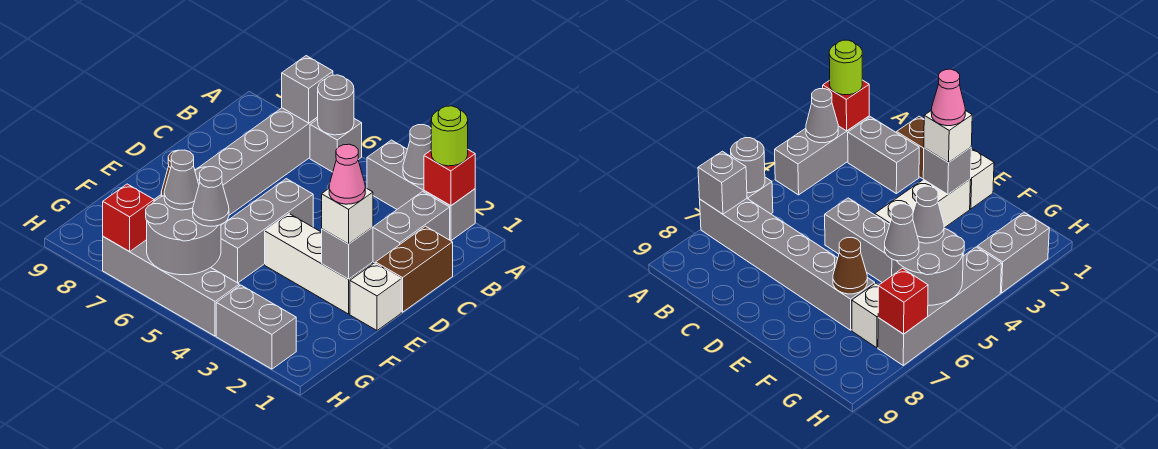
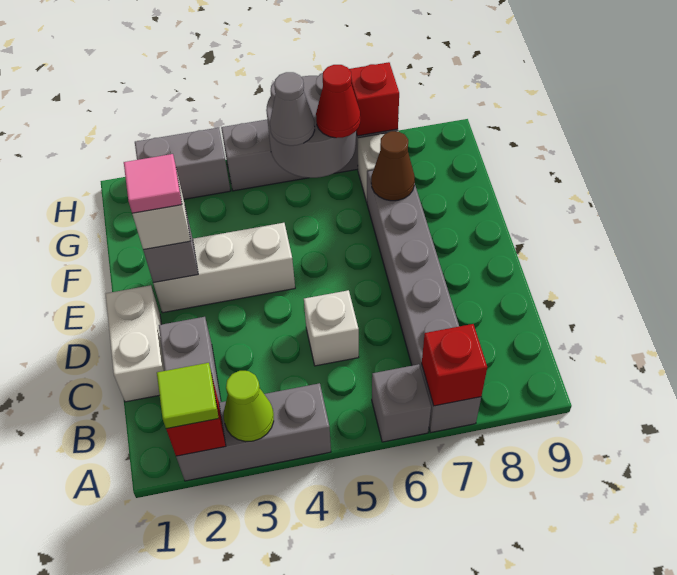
lime round brick A2 level 3 -> lime tile A2 level 3
grey cone A3 level 2 -> lime cone A3 level 2
grey round brick A6 level 2 -> none
grey brick A7 level 2 -> red brick A7 level 2
brown brick C1:D1 level 1 -> white brick C1:D1 level 1
grey brick D5:F5 level 1 -> none
white brick E1 level 1 -> white brick C5 level 1
pink cone E2 level 4 -> pink tile E2 level 4
grey cone G6 level 3 -> red cone G6 level 3

